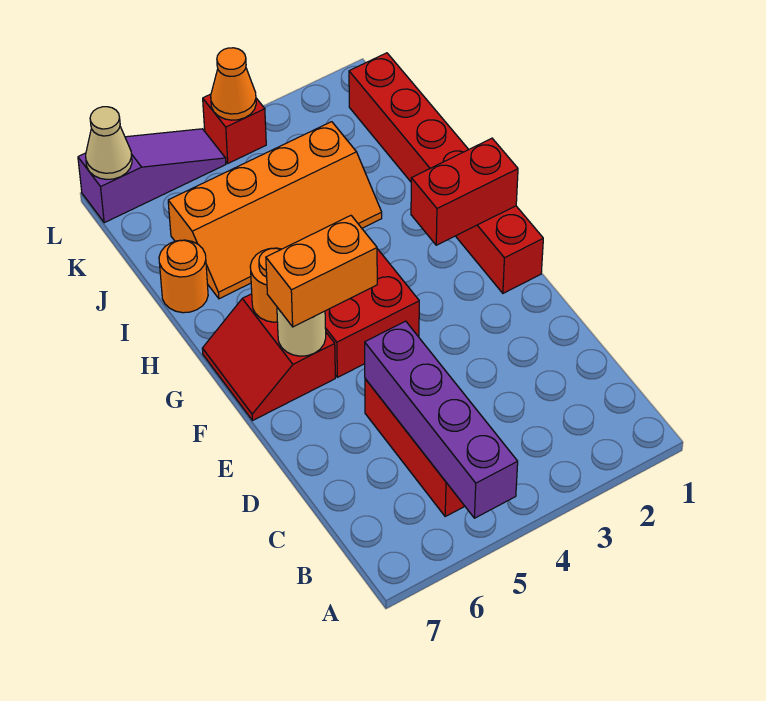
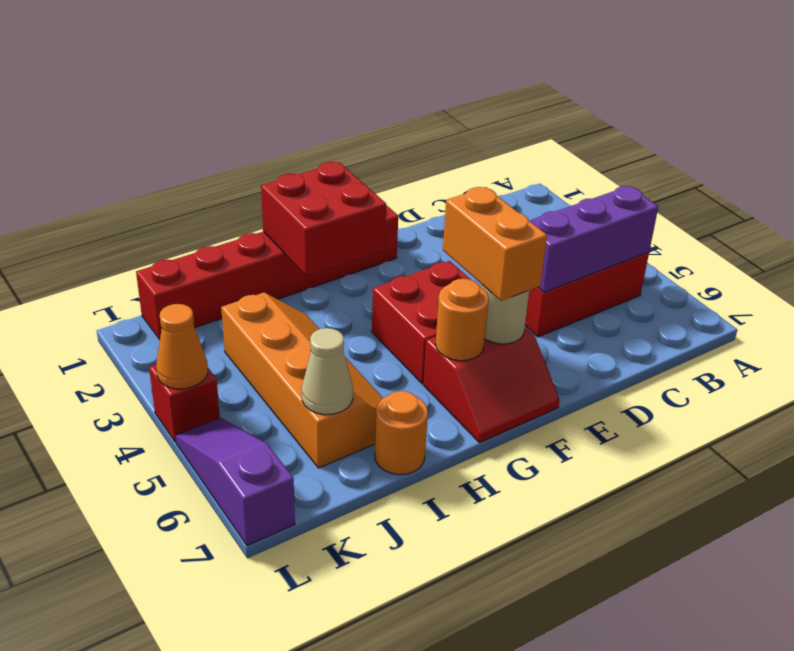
purple brick A5:D5 level 2 -> purple brick B5:D5 level 2
red brick G1:G2 level 2 -> red brick G1:H2 level 2
tan cone L7 level 2 -> tan cone J6 level 2

